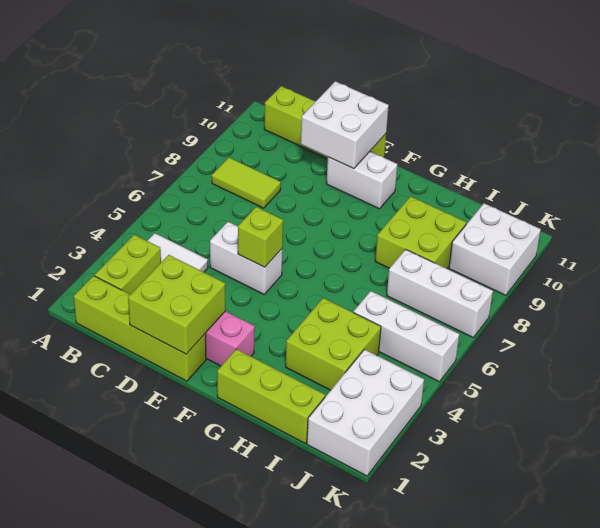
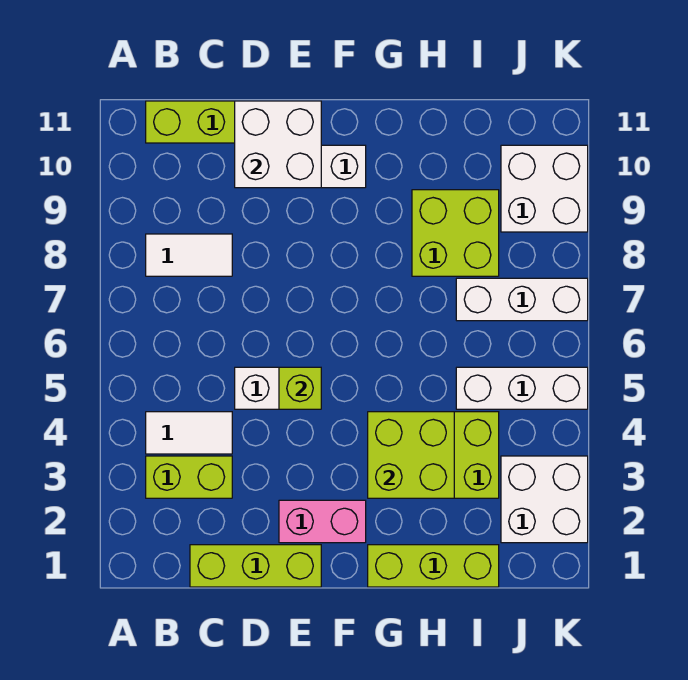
lime brick B1:E1 level 1 -> lime brick C1:E1 level 1
lime brick B2:B3 level 1 -> lime brick B3:C3 level 1
lime tile B8:C8 level 1 -> white tile B8:C8 level 1
lime brick D1:E2 level 2 -> lime brick G3:H4 level 2
white brick J1:K3 level 1 -> white brick J2:K3 level 1

